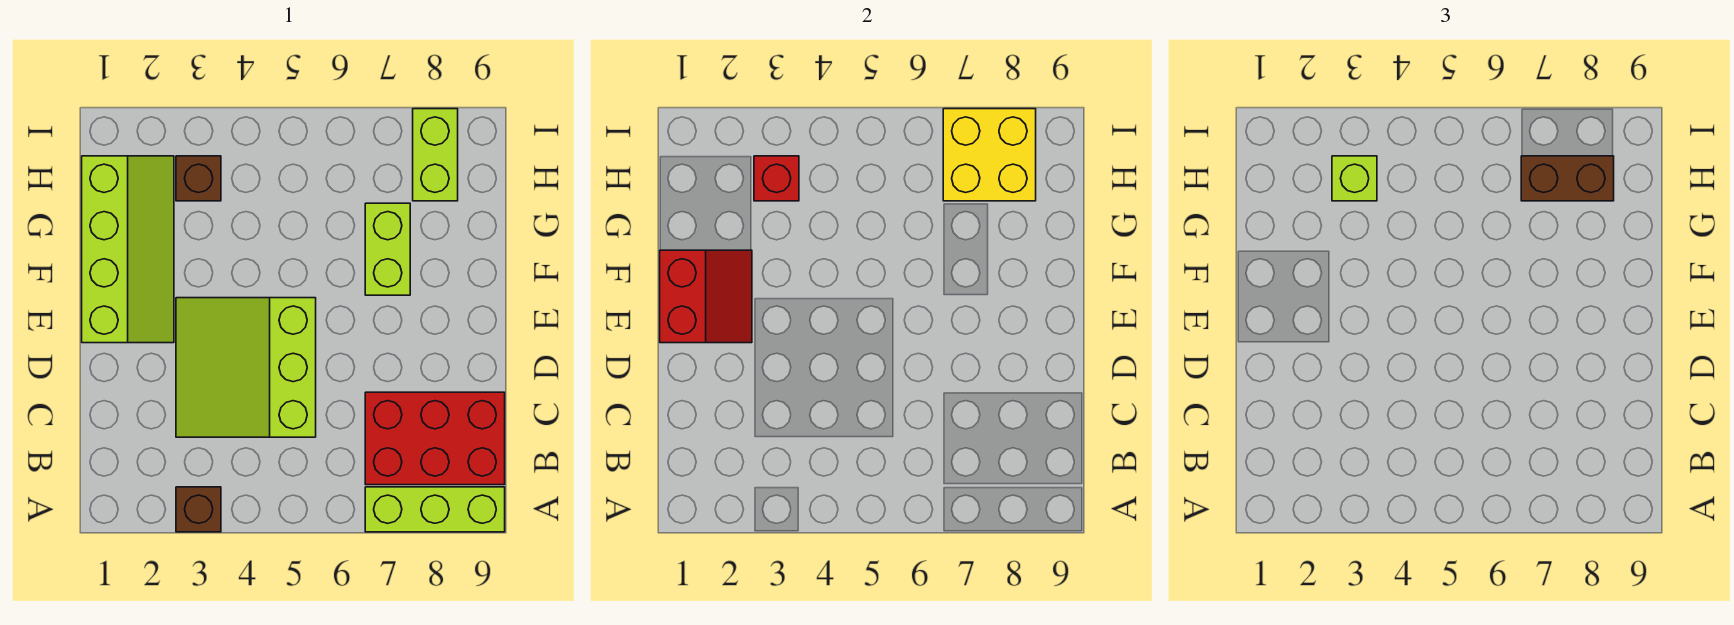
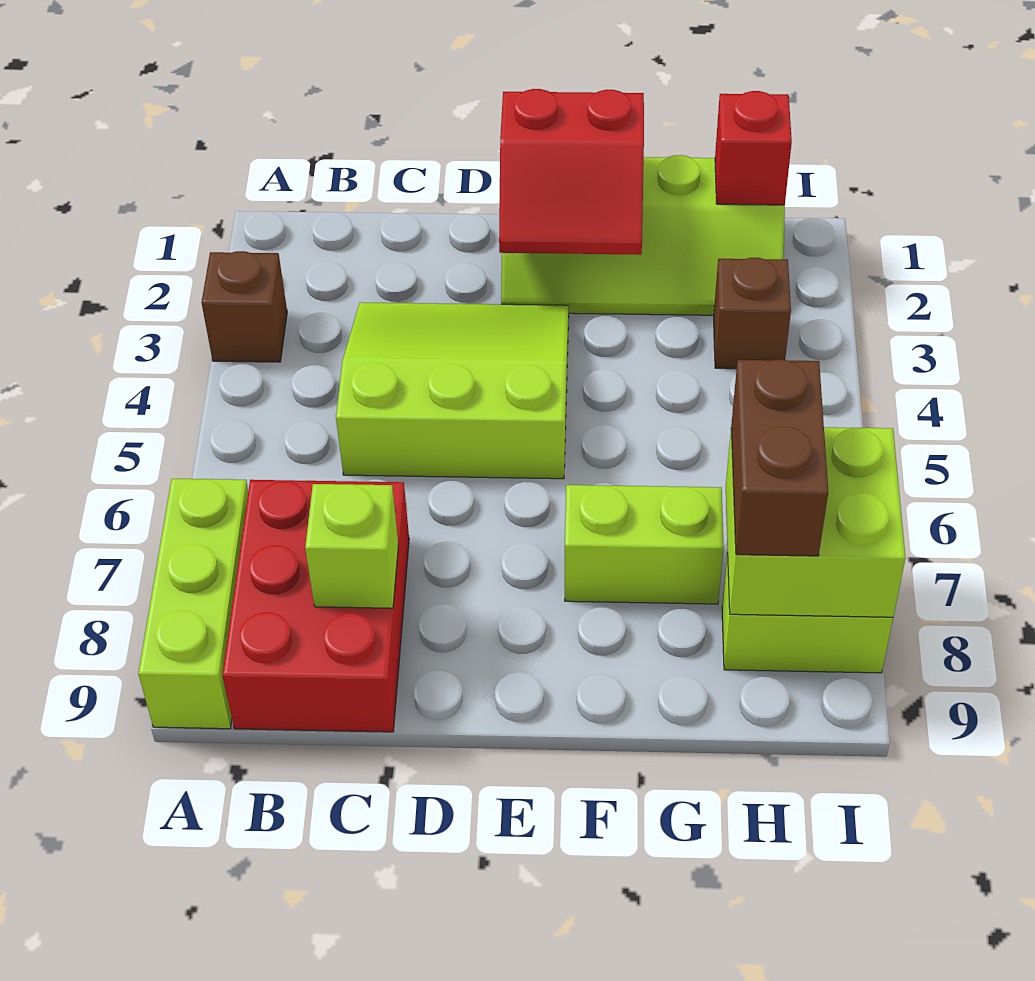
red brick H3 level 2 -> red brick H1 level 2
lime brick H3 level 3 -> lime brick C8 level 2
yellow brick H7:I8 level 2 -> lime brick H7:I8 level 2

